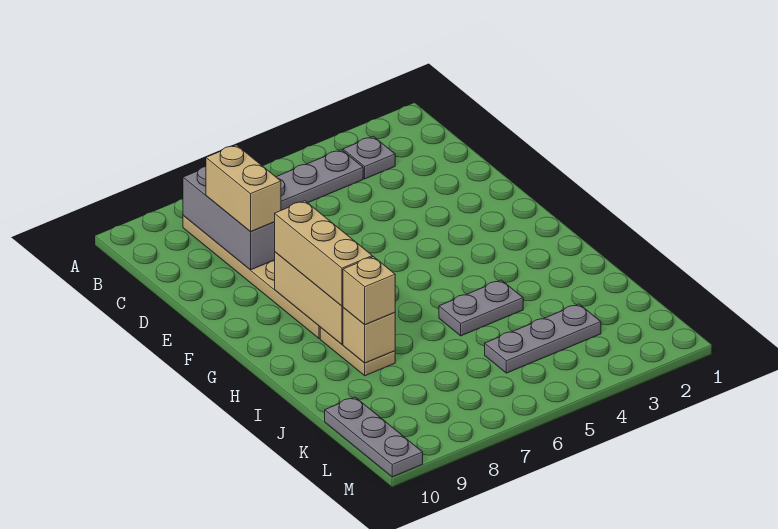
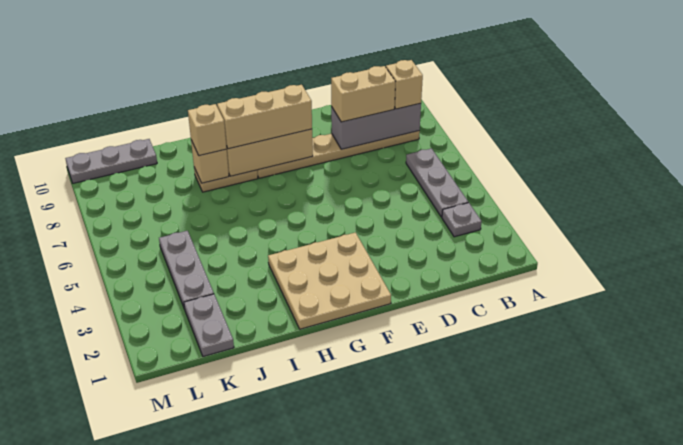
none -> tan brick B8 level 3
none -> tan plate F1:H3 level 1
grey plate I4:I5 level 1 -> grey plate K1:K2 level 1

